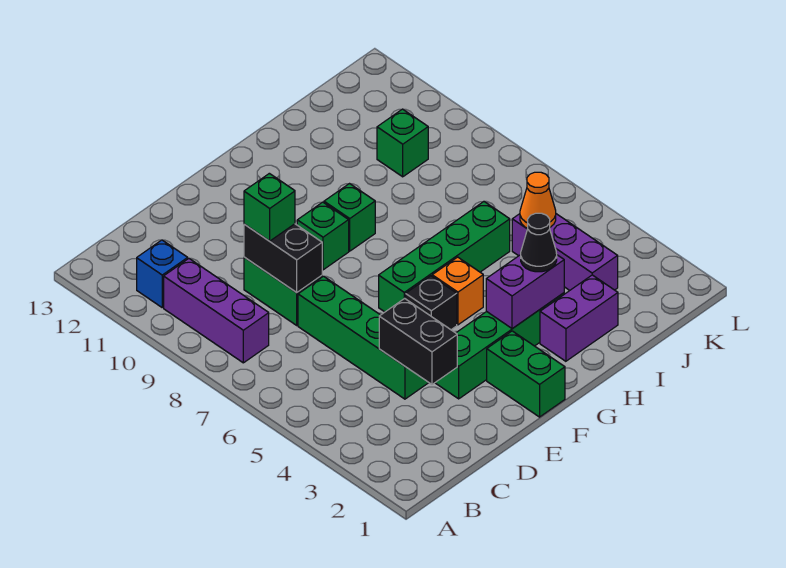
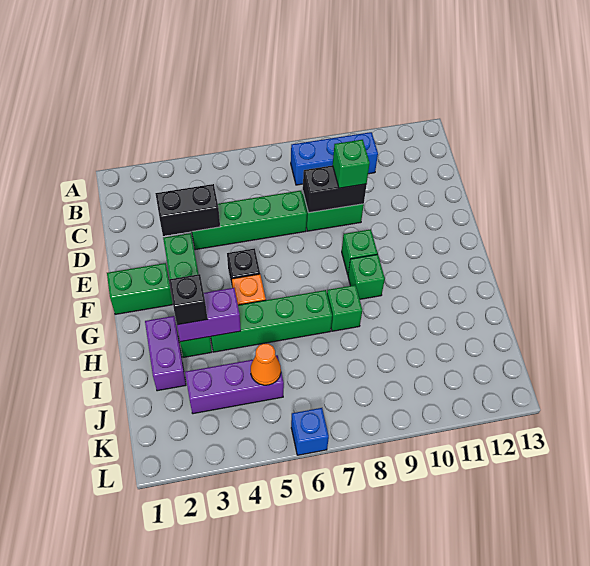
purple brick B8:B10 level 1 -> blue brick B8:B10 level 1
blue brick B11 level 1 -> blue brick L6 level 1
green brick F6:I6 level 1 -> green brick H4:H7 level 1
purple brick G3:H3 level 2 -> purple brick H3:H4 level 2
black cone H3 level 3 -> black brick H3 level 3
green brick J10 level 1 -> green brick H8 level 1

